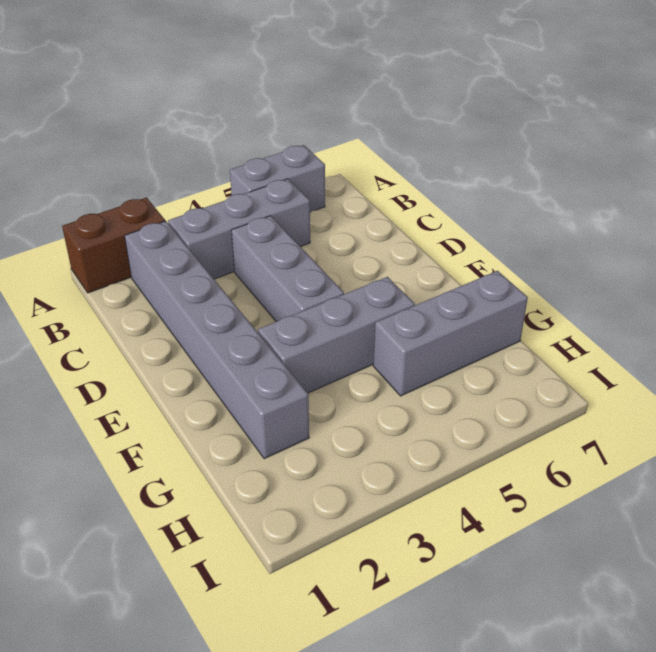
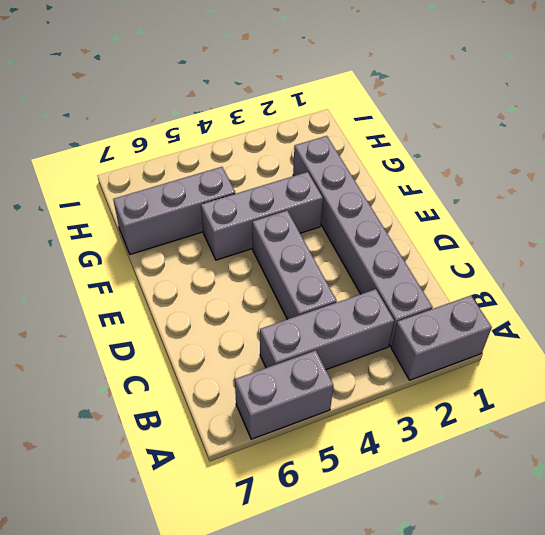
brown brick A1:A2 level 1 -> grey brick A1:A2 level 1

